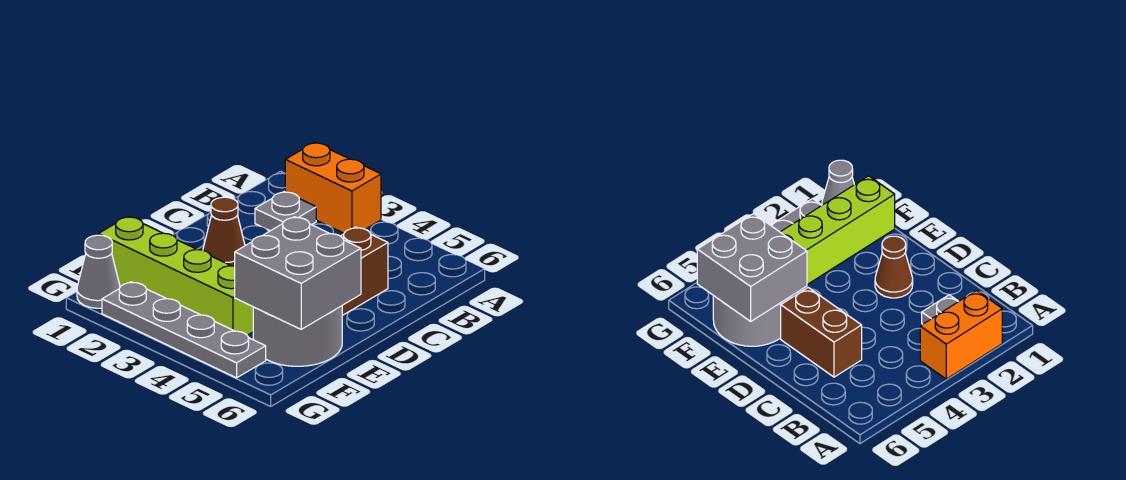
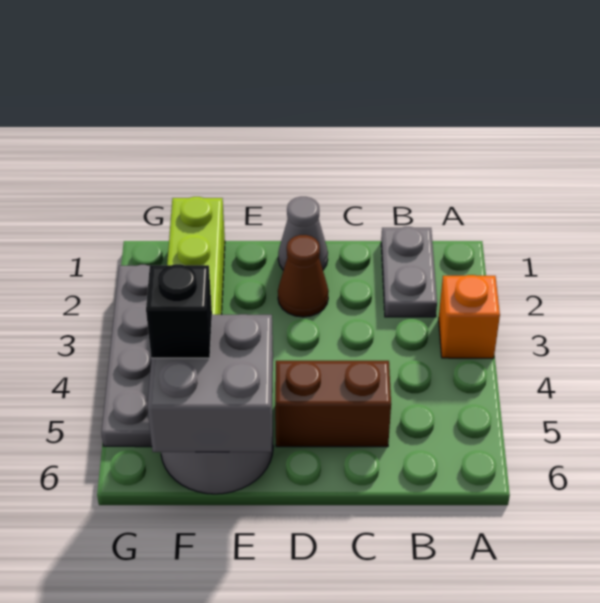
orange brick A2:A3 level 1 -> orange brick A3 level 1
grey plate B2 level 1 -> grey plate B1:B2 level 1
none -> black brick F5 level 3
grey cone G1 level 1 -> grey cone D1 level 1

